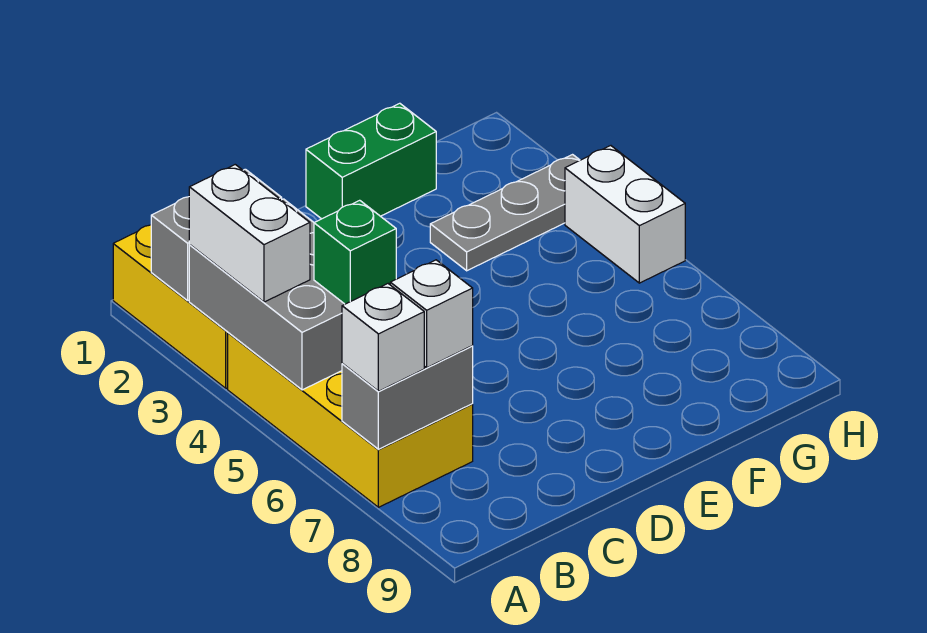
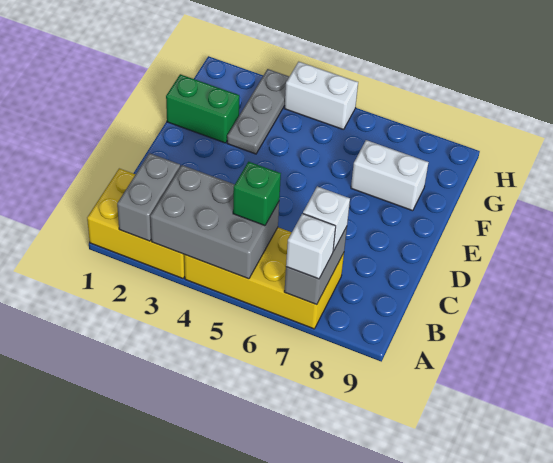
white brick A3:A4 level 3 -> white brick F7:F8 level 1
green brick E1:F1 level 1 -> green brick F1:F2 level 1

